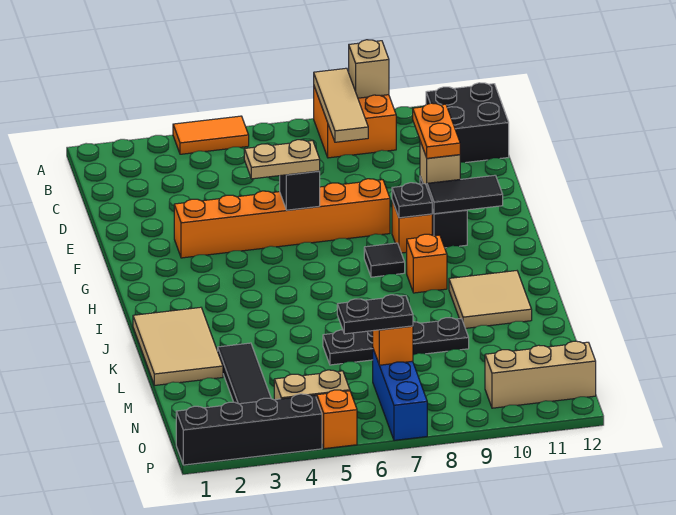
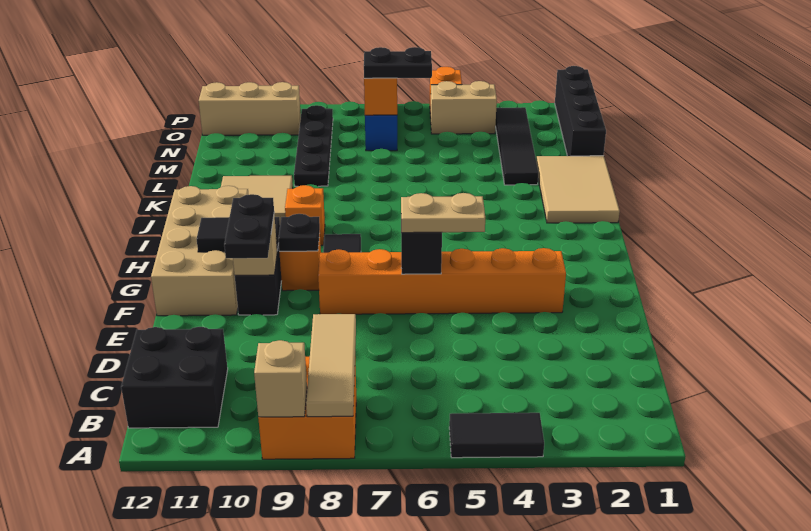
orange tile A4:A5 level 1 -> black tile A4:A5 level 1
orange plate E10:F10 level 3 -> black plate E10:F10 level 3
none -> tan brick F11:I12 level 1
black plate L6:L9 level 1 -> black plate L9:O9 level 1
black brick P1:P4 level 1 -> black brick M1:P1 level 1

